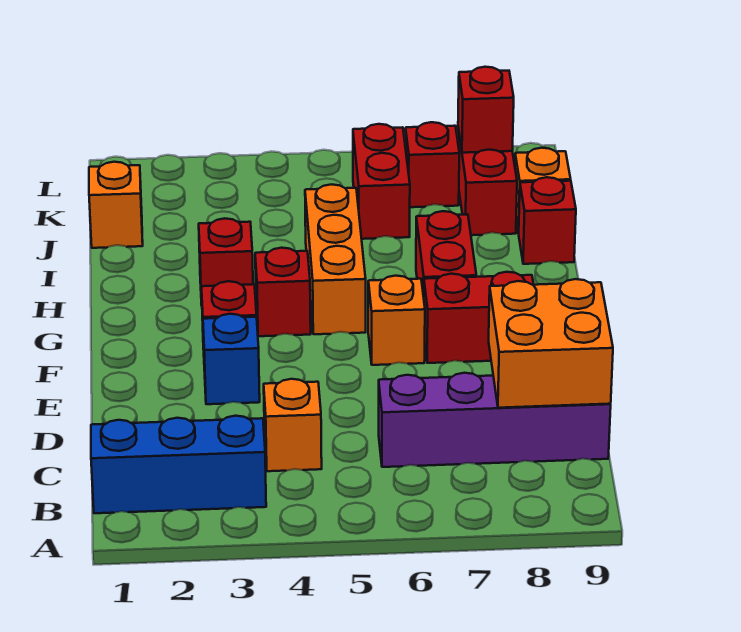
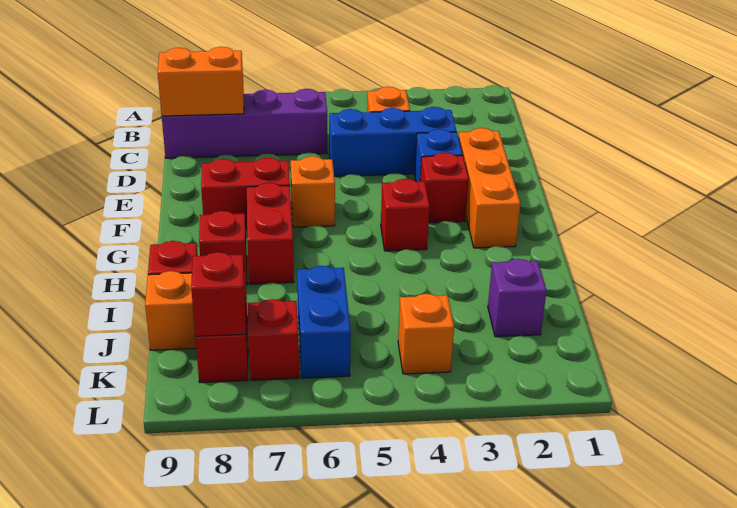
blue brick B1:B3 level 1 -> blue brick D3:D5 level 1
orange brick C8:D9 level 2 -> orange brick C8:C9 level 2
orange brick G5:I5 level 1 -> orange brick E2:G2 level 1
red brick H3 level 1 -> red brick H8 level 1
orange brick J1 level 1 -> orange brick K4 level 1
none -> purple brick J2 level 1
red brick J6:K6 level 1 -> blue brick J6:K6 level 1

